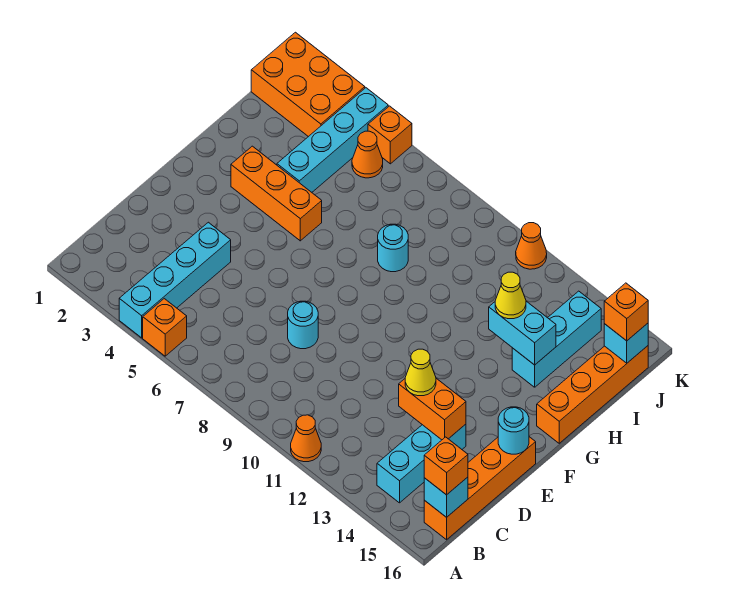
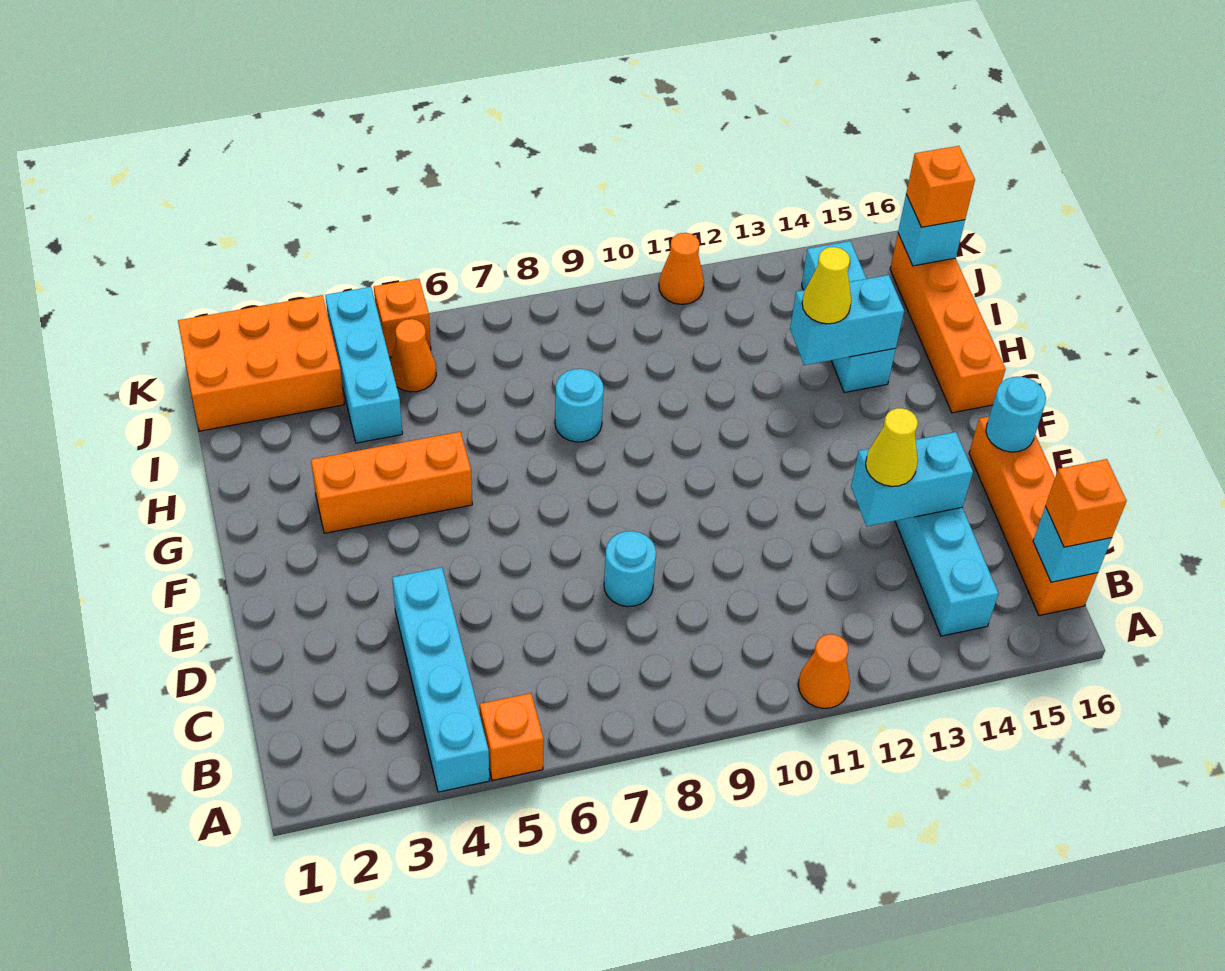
orange brick D13:D14 level 2 -> cyan brick D13:D14 level 2
cyan brick H4:K4 level 1 -> cyan brick I4:K4 level 1

